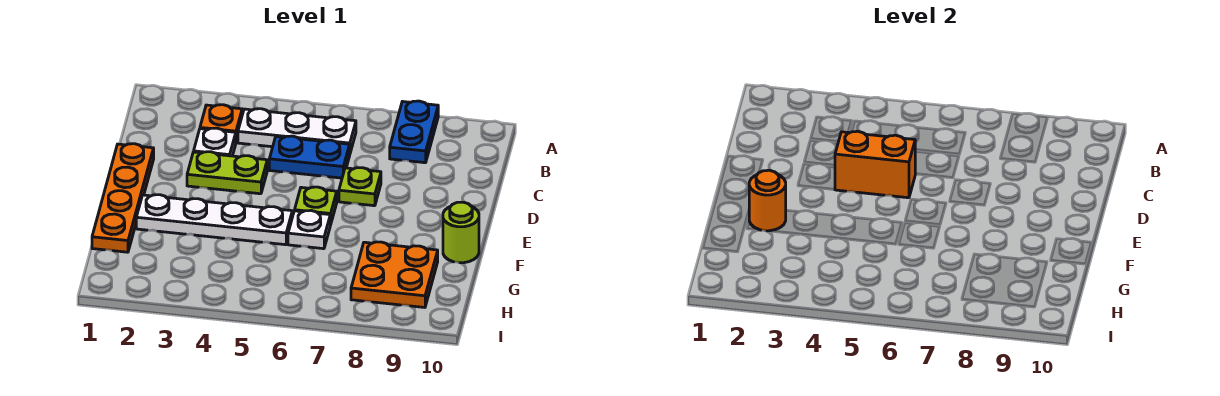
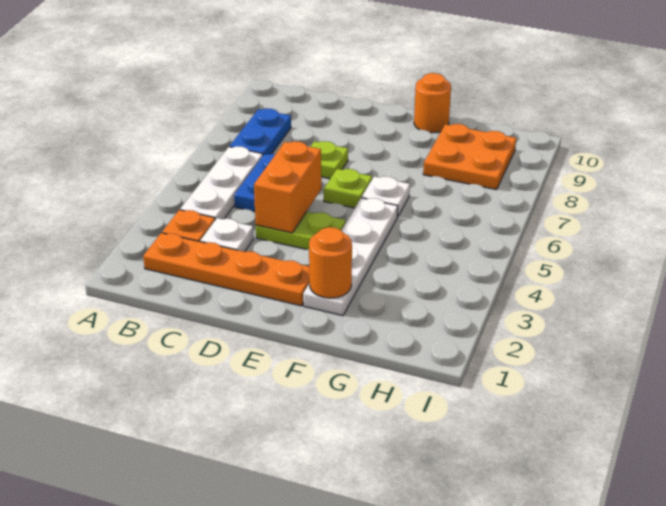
blue plate A8:B8 level 1 -> blue plate B7:B8 level 1
orange plate D1:G1 level 1 -> orange plate B2:E2 level 1
lime plate D3:D4 level 1 -> lime plate D4:E4 level 1
lime round brick F10 level 1 -> orange round brick F10 level 1

